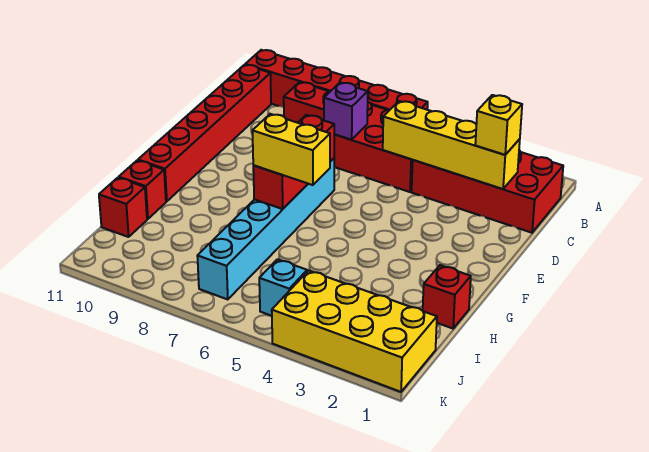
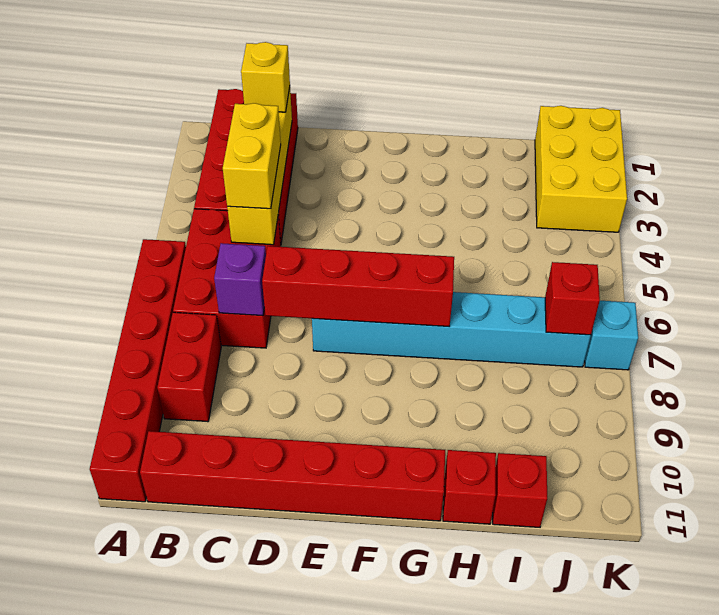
red brick E7:G7 level 2 -> red brick D7:G7 level 2
yellow brick G6:G7 level 3 -> yellow brick C4:C5 level 3
red brick H1 level 1 -> red brick J7 level 2
yellow brick J1:K4 level 1 -> yellow brick J1:K3 level 1
cyan brick J5 level 1 -> cyan brick K7 level 1

